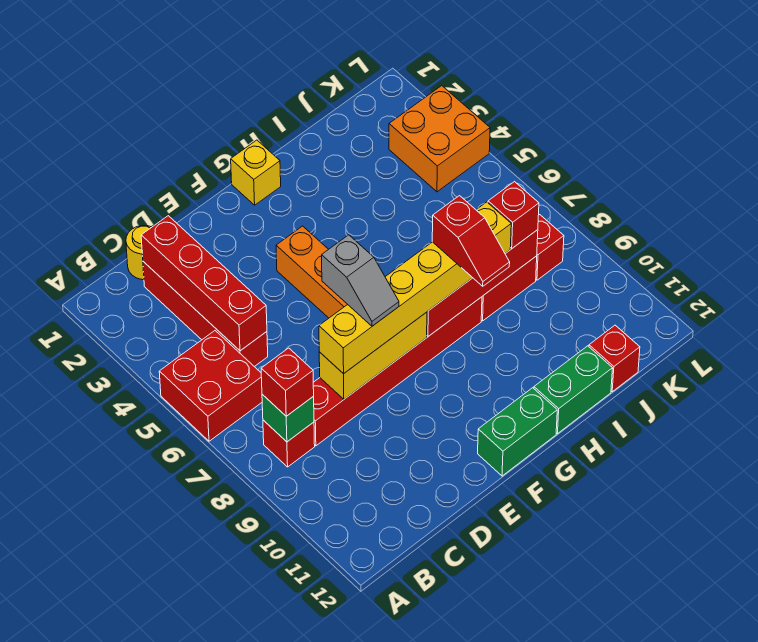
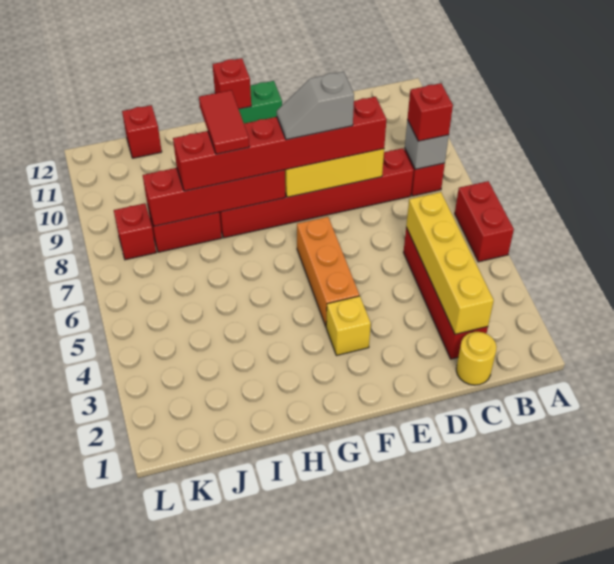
red brick A5:B6 level 1 -> red brick A5:A6 level 1
green brick B8 level 2 -> grey brick B8 level 2
red brick C2:C5 level 2 -> yellow brick C2:C5 level 2
yellow brick D8:I8 level 3 -> red brick D8:I8 level 3
grey slope E7:E8 level 4 top 7 -> grey slope E8:F8 level 4 top E
yellow brick G1 level 1 -> yellow brick F3 level 1
red slope H8:H9 level 4 top 8 -> red tile H8:H9 level 4
green brick H12:I12 level 1 -> none
red brick J8 level 3 -> red brick G12 level 2
orange brick K3:L4 level 1 -> none

